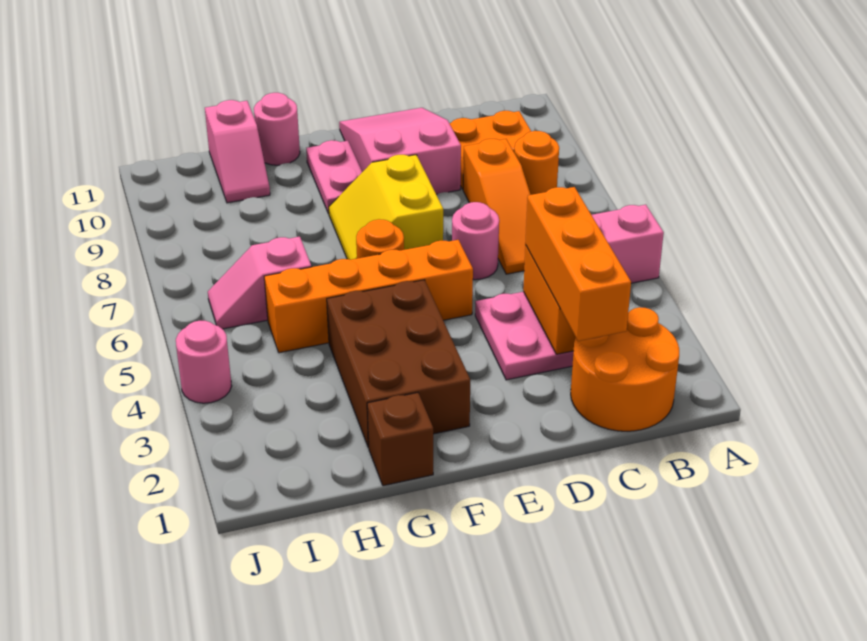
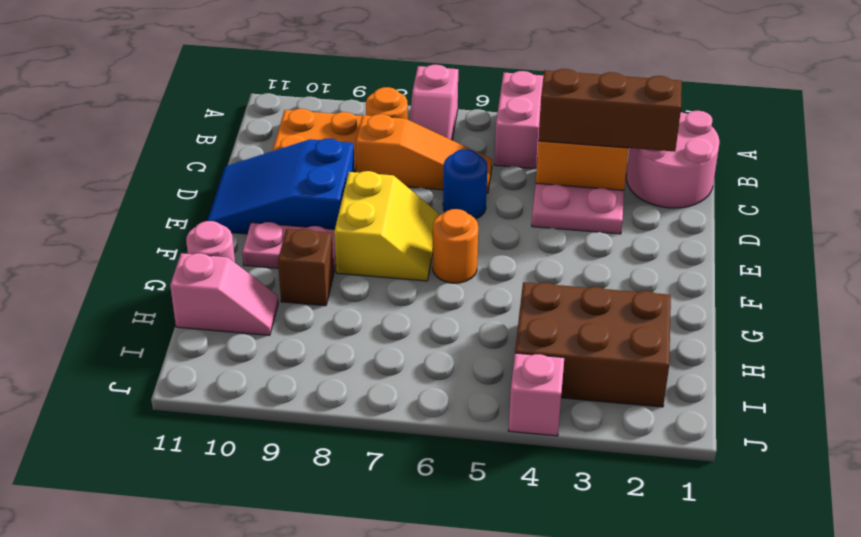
orange round brick B1:C2 level 1 -> pink round brick B1:C2 level 1
orange brick C2:C4 level 3 -> brown brick C2:C4 level 3
pink round brick D6 level 1 -> blue round brick D6 level 1
pink slope D9:E11 level 1 top 9 -> blue slope D9:E11 level 1 top 9
orange brick E5:H5 level 1 -> none
yellow slope E7:F8 level 1 top E -> yellow slope E7:F8 level 1 top 8
brown brick F2:G4 level 1 -> brown brick H2:I4 level 1
brown brick G1 level 1 -> brown brick G9 level 1
pink slope H6:I6 level 1 top H -> pink slope A7:B7 level 1 top A
pink round brick J4 level 1 -> pink brick J4 level 1

